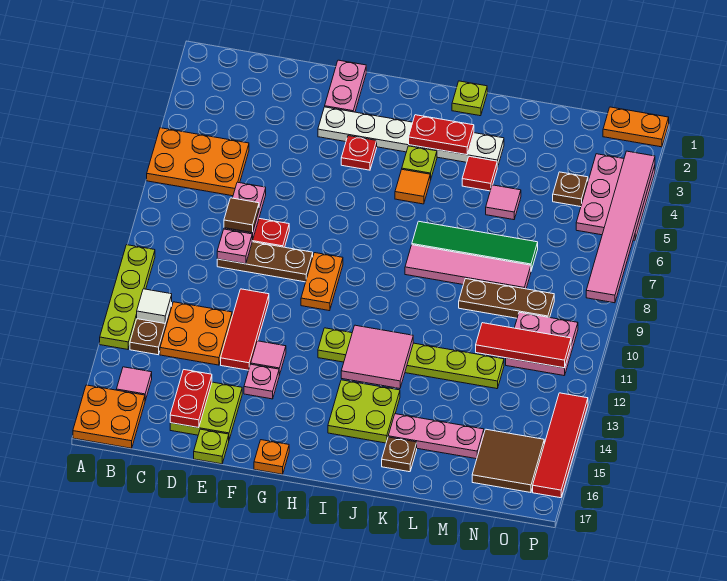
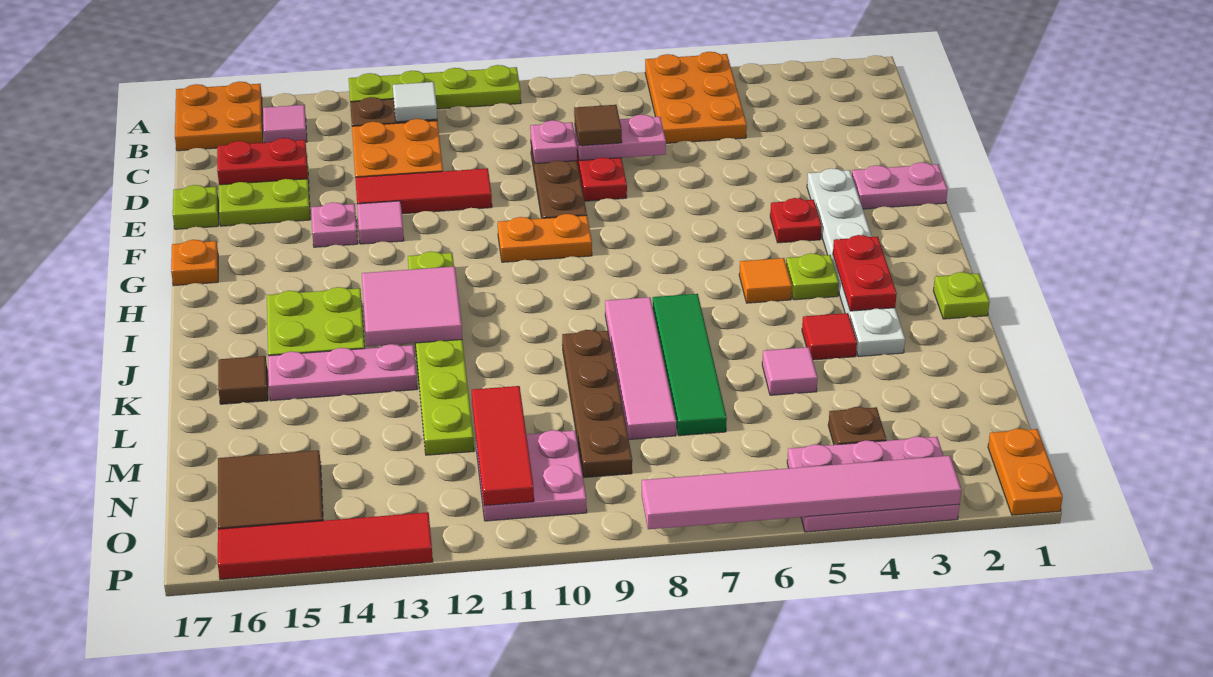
pink plate K15:M15 level 1 -> pink plate K13:K15 level 1
brown plate K16 level 1 -> brown tile K16 level 1
brown plate L9:N9 level 1 -> brown plate K9:N9 level 1

